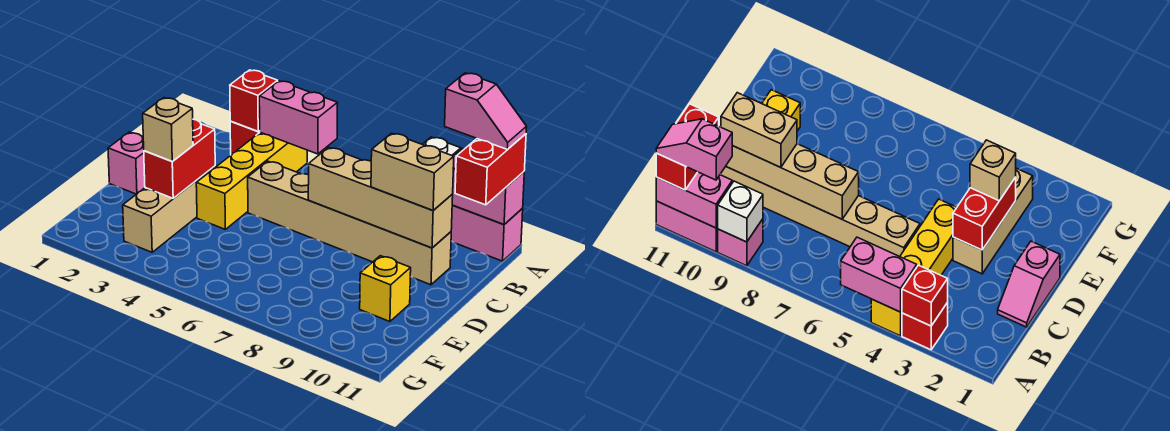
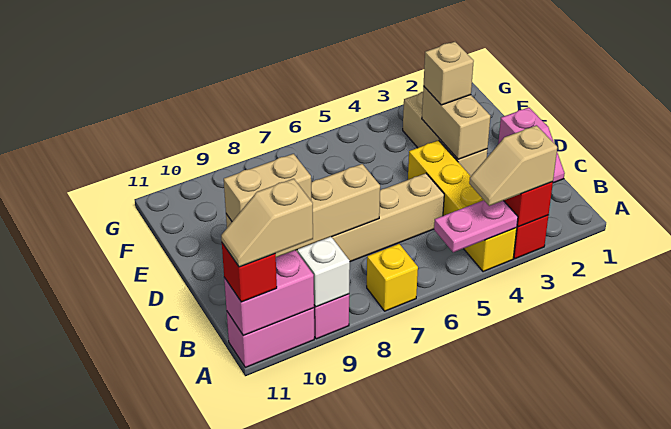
none -> tan slope A3:A4 level 3 top 3
pink brick A4:A5 level 2 -> pink plate A4:A5 level 2
pink slope A10:A11 level 4 top 10 -> tan slope A10:A11 level 4 top 10
red brick A11:B11 level 3 -> red brick A11 level 3
red brick D3:E3 level 2 -> tan brick D3:E3 level 2
yellow brick E10 level 1 -> yellow brick A7 level 1

